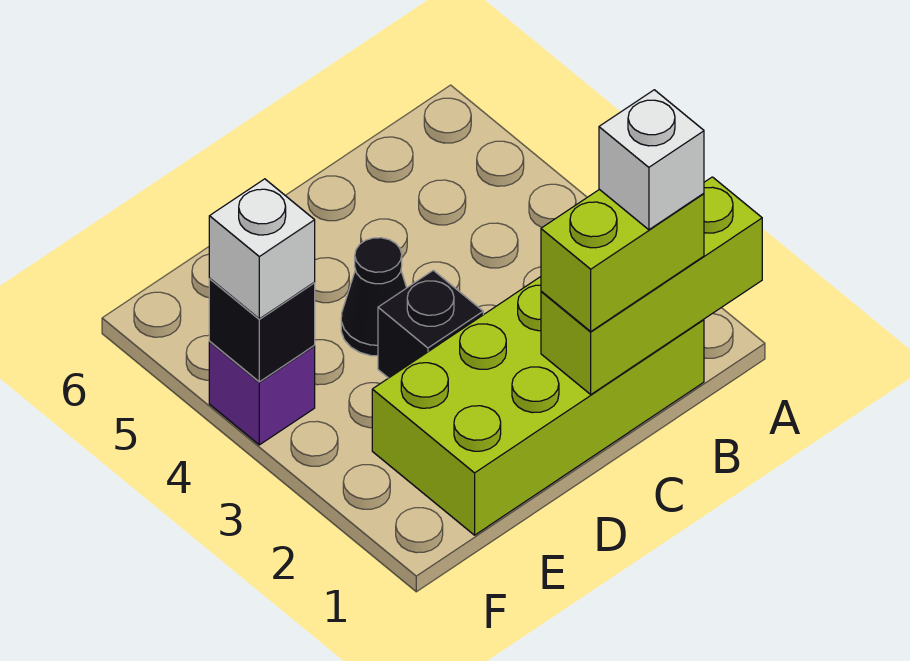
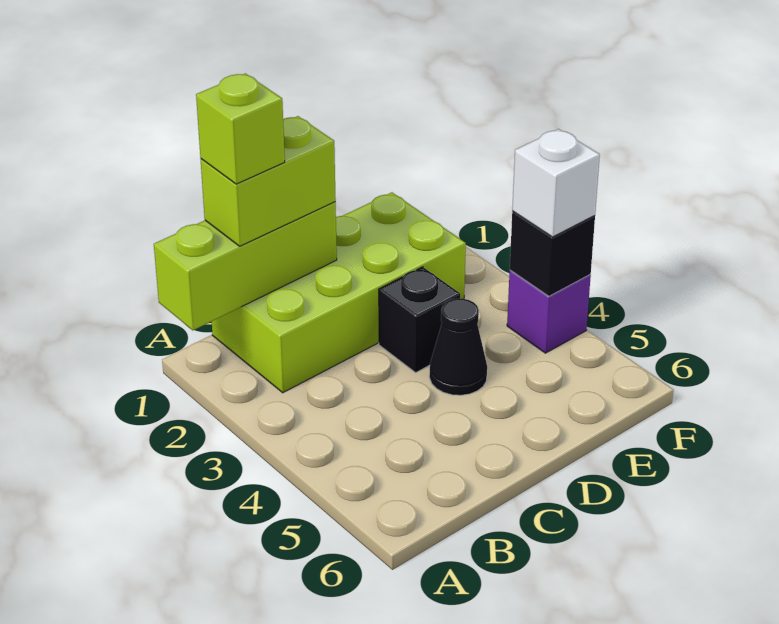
white brick B1 level 4 -> lime brick B1 level 4

